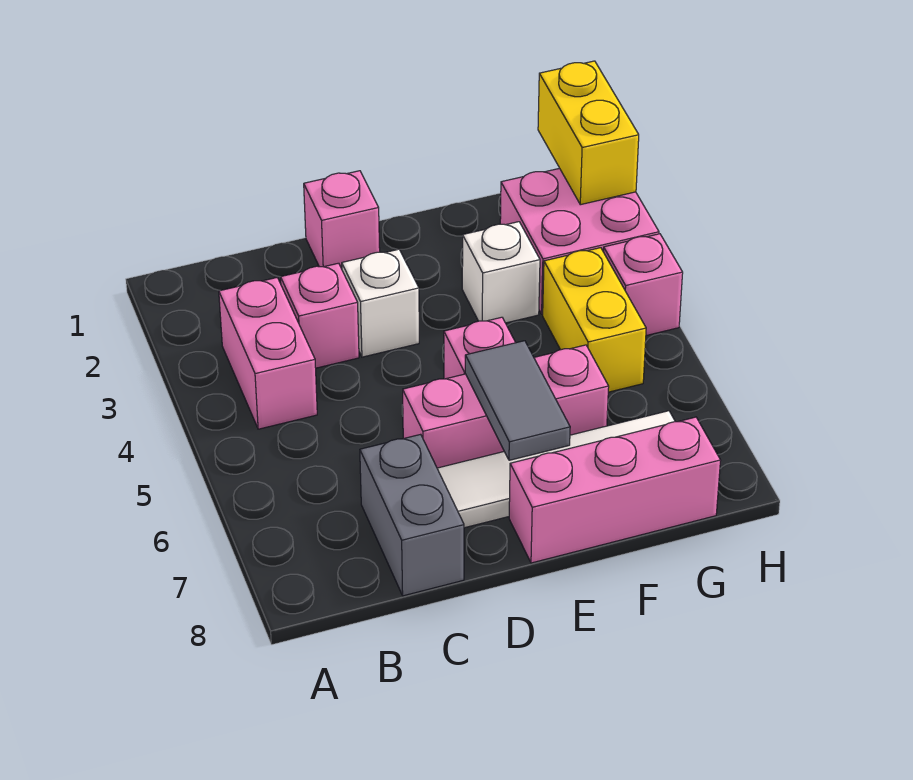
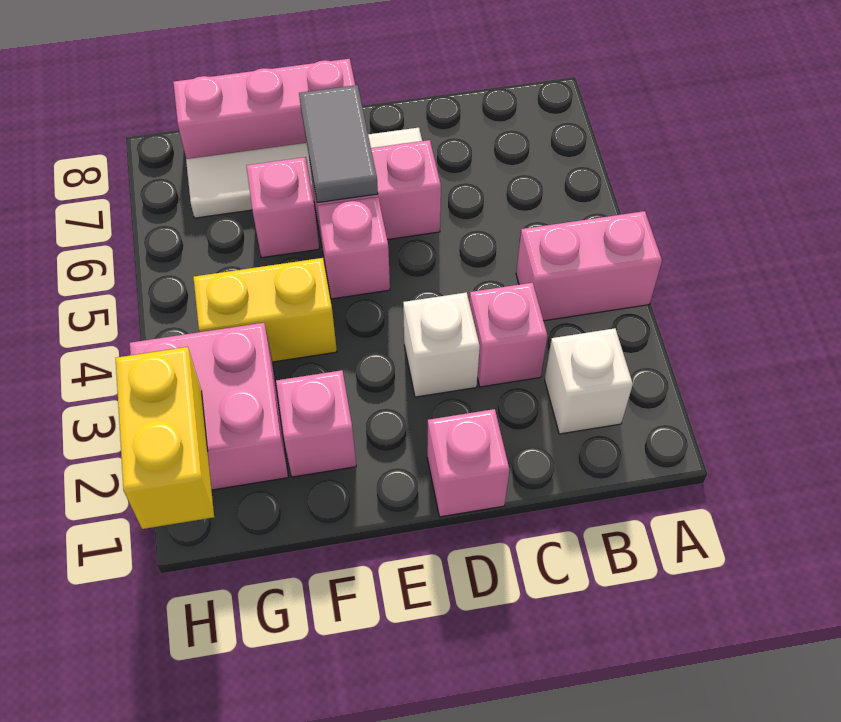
pink brick B3:B4 level 1 -> pink brick A4:B4 level 1
grey brick C7:C8 level 1 -> none
white brick F3 level 1 -> white brick B2 level 1
yellow brick G4:G5 level 1 -> yellow brick F4:G4 level 1
pink brick H4 level 1 -> pink brick F2 level 1

